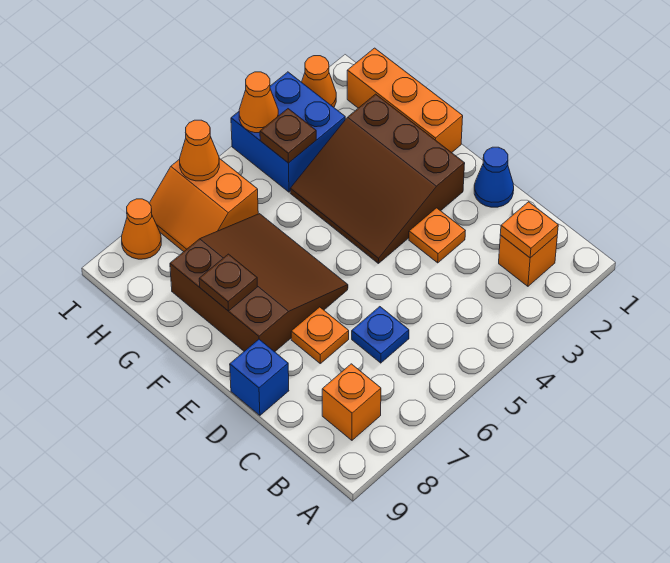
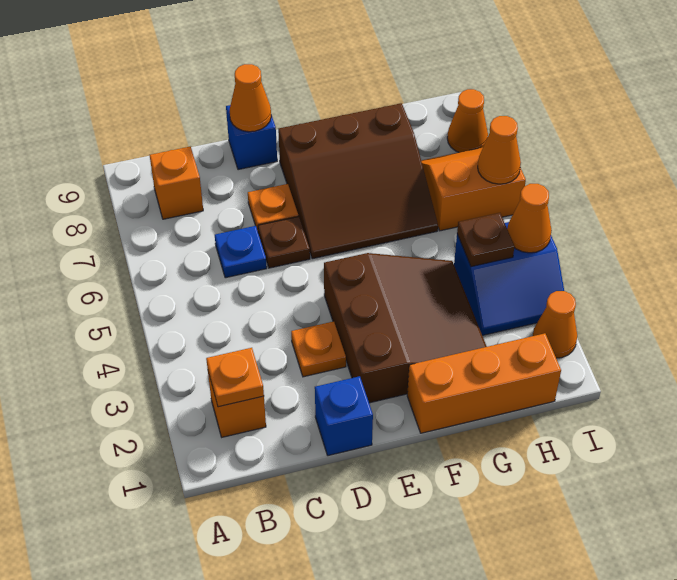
blue cone D1 level 1 -> blue brick D1 level 1
none -> orange cone D9 level 2
brown slope E2:G4 level 1 top 2 -> brown slope E2:G4 level 1 top E
brown plate F8 level 2 -> brown plate D6 level 1
blue brick H3:I4 level 1 -> blue slope H3:I4 level 1 top 4

